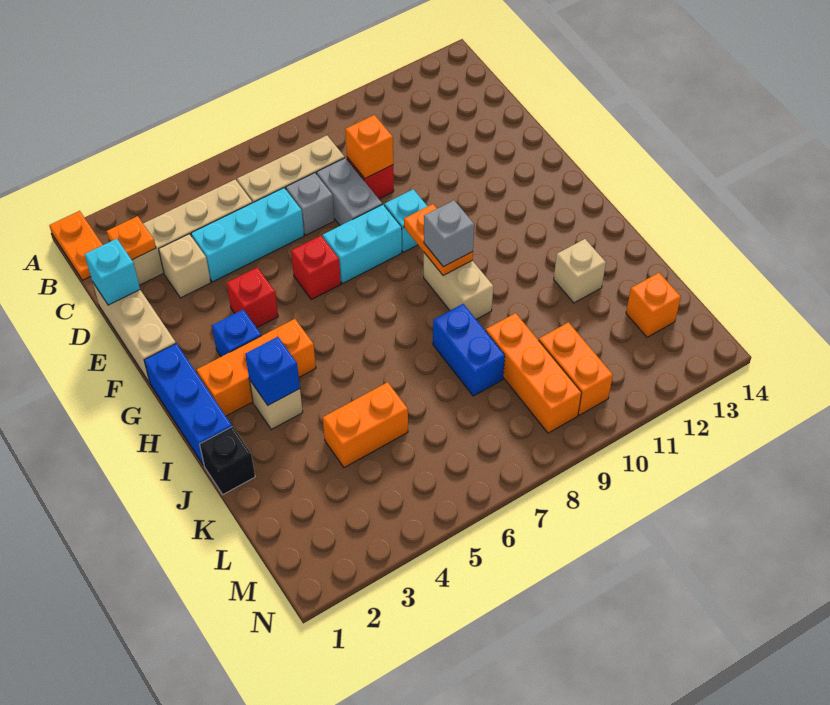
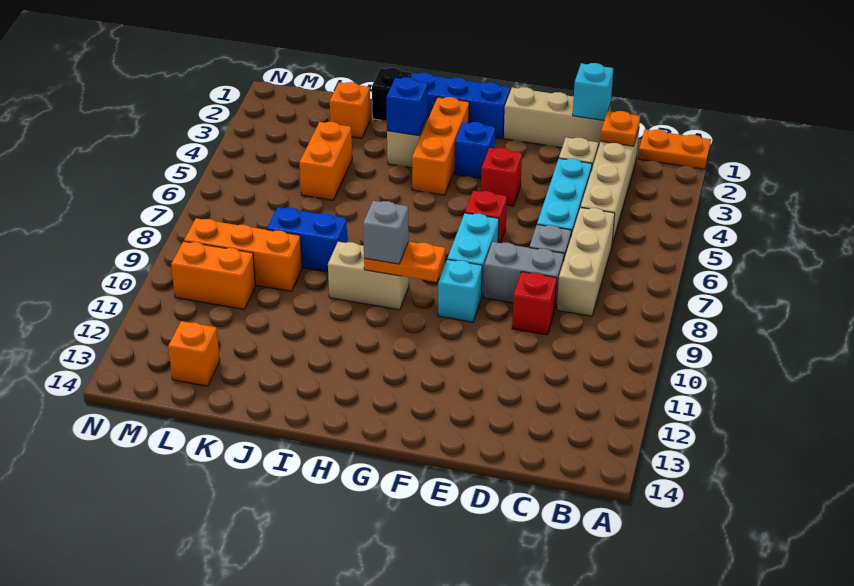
orange brick D9 level 2 -> orange brick K2 level 1
tan brick J12 level 1 -> none

